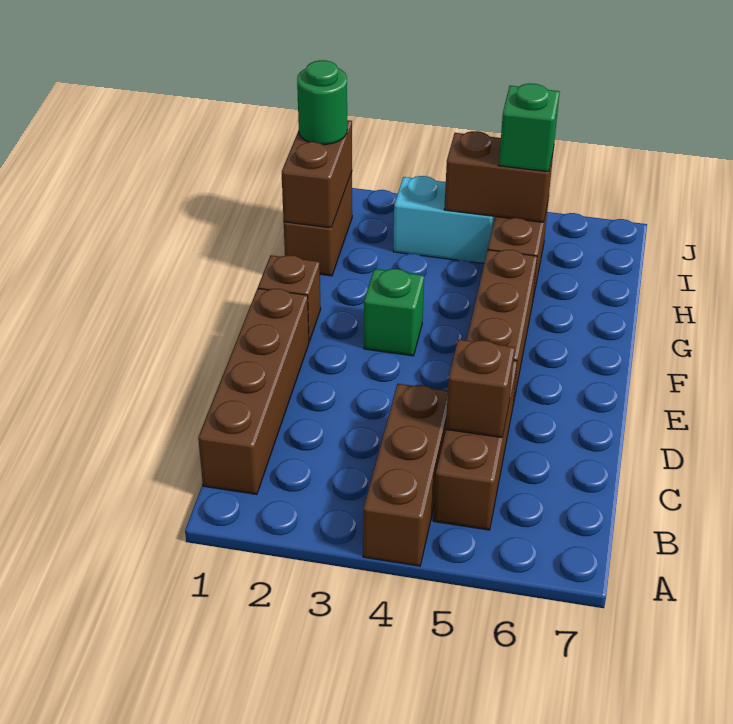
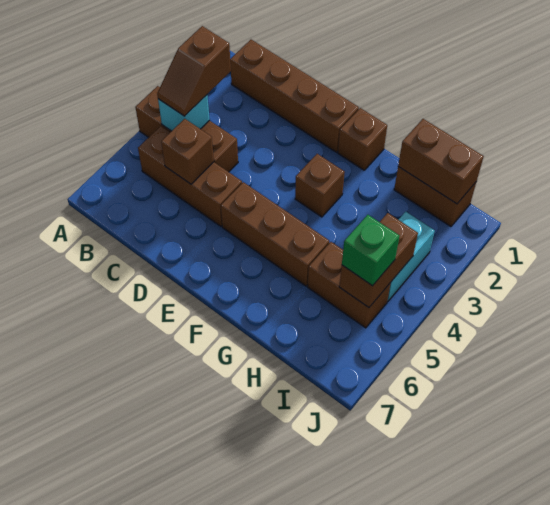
none -> brown slope B3:B4 level 3 top 3
none -> cyan brick B4 level 2
green brick F3 level 1 -> brown brick F3 level 1
green round brick I1 level 3 -> none

